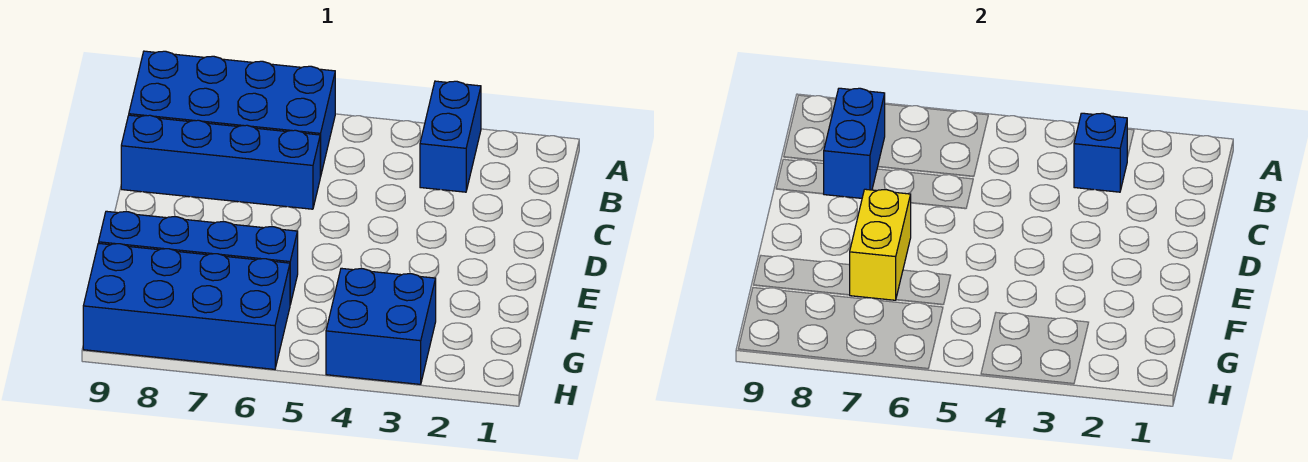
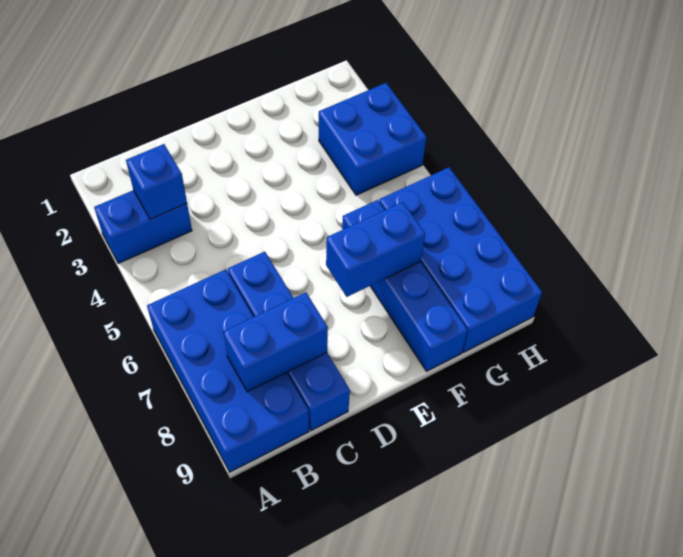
yellow brick E7:F7 level 2 -> blue brick E7:F7 level 2

